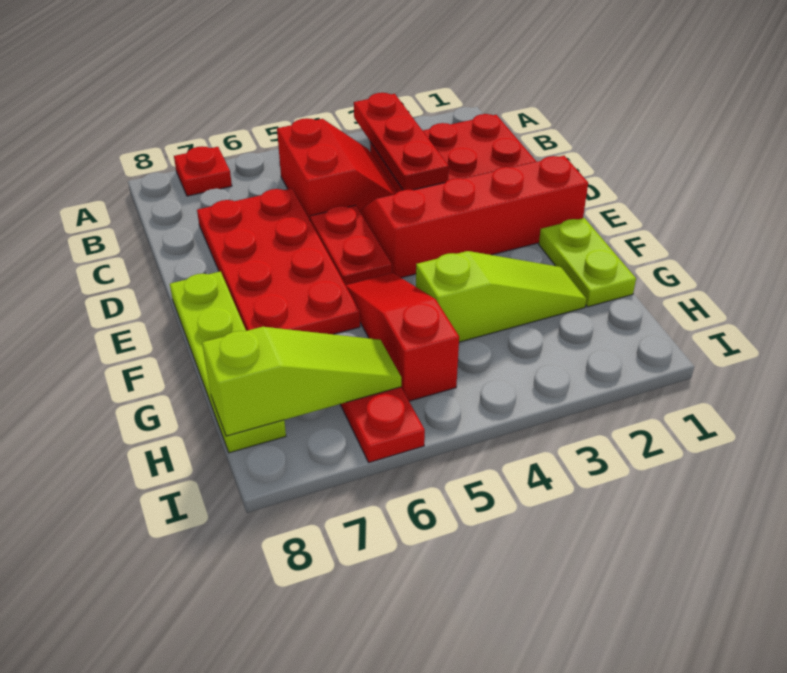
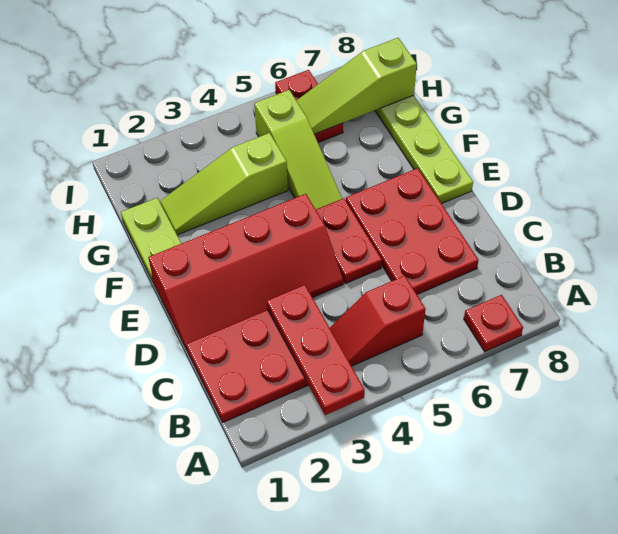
red slope B4:C5 level 1 top 5 -> red slope B4:B5 level 1 top 5
red plate C6:F7 level 1 -> red plate C6:E7 level 1
red slope F5:H5 level 1 top H -> lime slope F5:H5 level 1 top H

